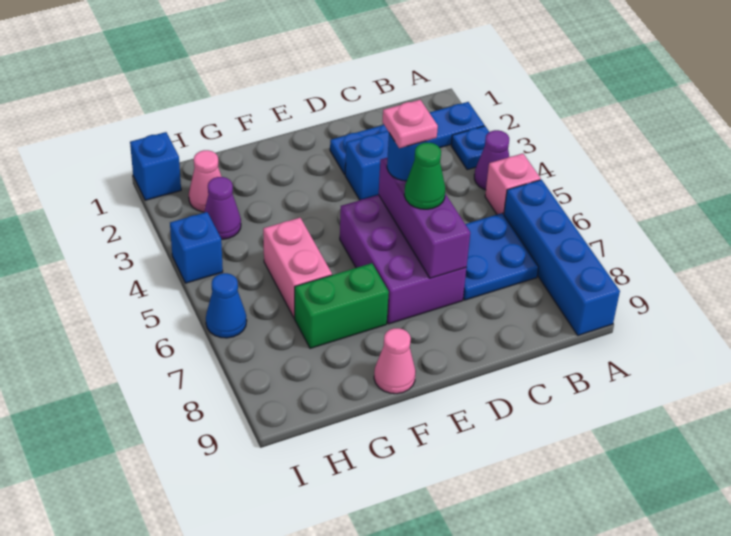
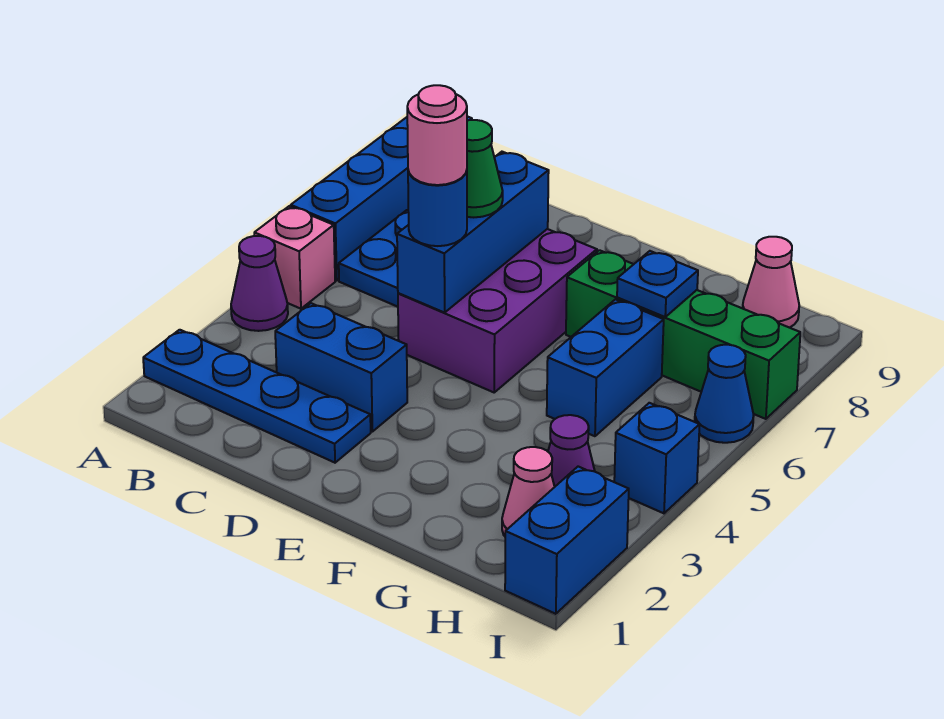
blue plate A3 level 1 -> blue plate G7 level 2
purple brick D5:D7 level 2 -> blue brick D5:D7 level 2
pink plate D5 level 4 -> pink round brick D5 level 4
green brick F7:G7 level 1 -> green brick F7:I7 level 1
pink cone F9 level 1 -> pink cone H9 level 1
pink brick G5:G6 level 1 -> blue brick G5:G6 level 1
blue brick I1 level 1 -> blue brick I1:I2 level 1

